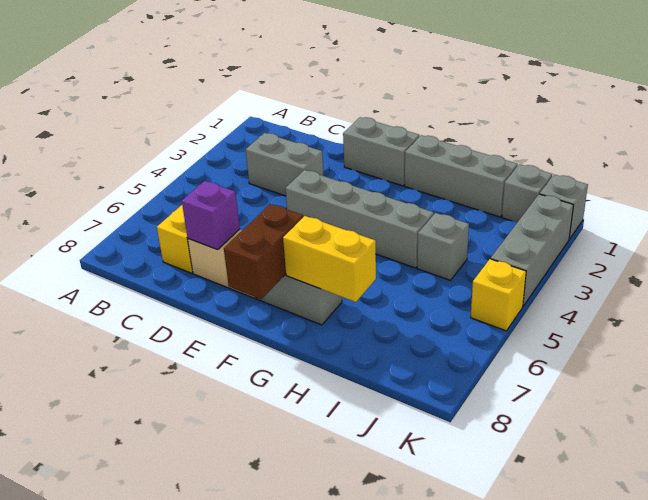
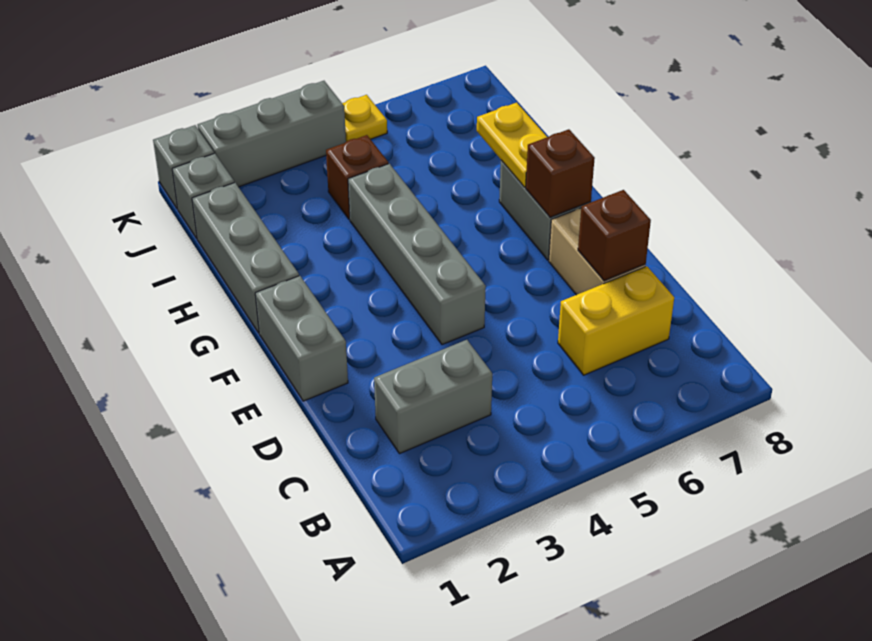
grey brick C3:D3 level 1 -> grey brick C2:C3 level 1
purple brick D7 level 2 -> brown brick D7 level 2
brown brick F7:F8 level 2 -> brown brick F7 level 2
yellow brick G7:H7 level 2 -> yellow plate G7:H7 level 2
grey brick I4 level 1 -> brown brick I4 level 1
yellow brick K5 level 1 -> yellow plate K5 level 1

